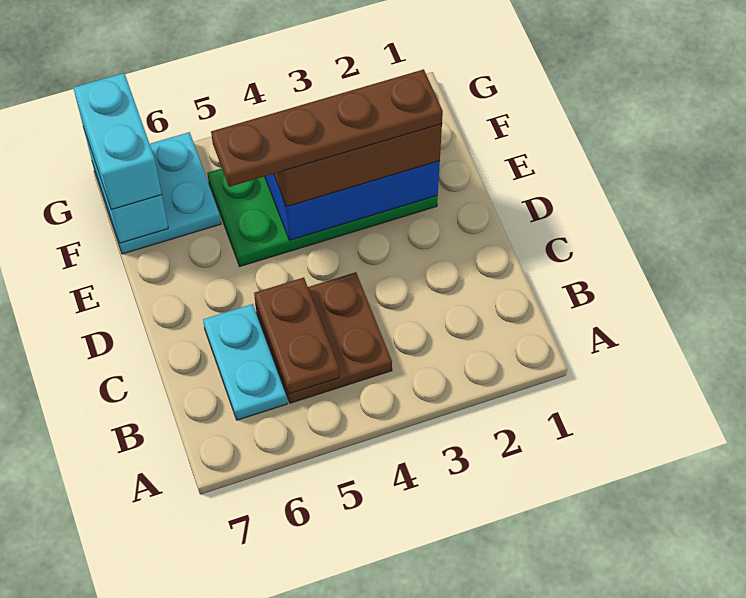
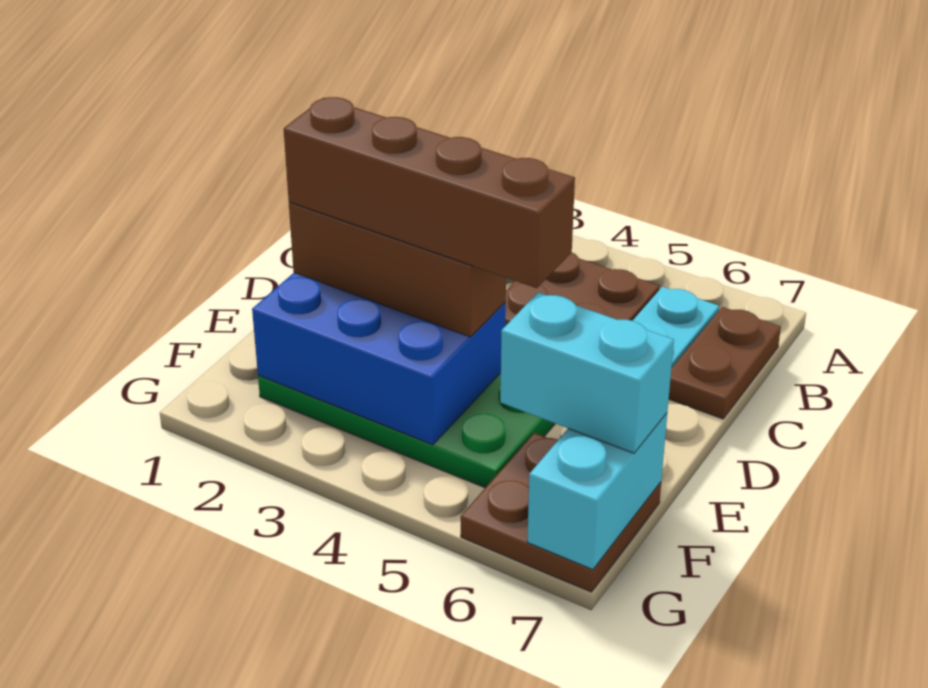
brown plate B5:C5 level 2 -> brown plate B7:C7 level 1
brown plate E2:E5 level 4 -> brown brick E2:E5 level 4
cyan plate F6:G7 level 1 -> brown plate F6:G7 level 1
cyan brick F7:G7 level 3 -> cyan brick F6:F7 level 3

